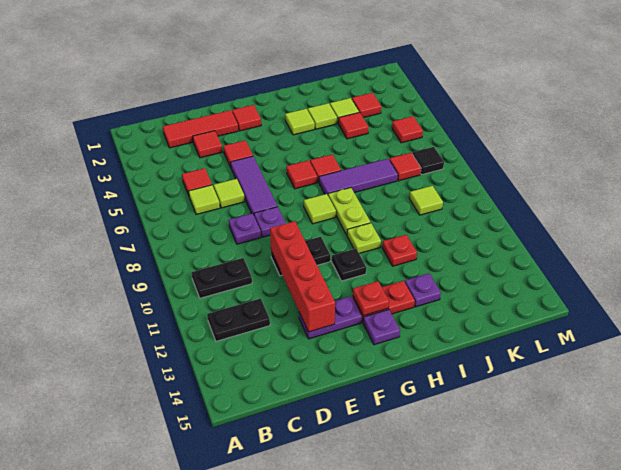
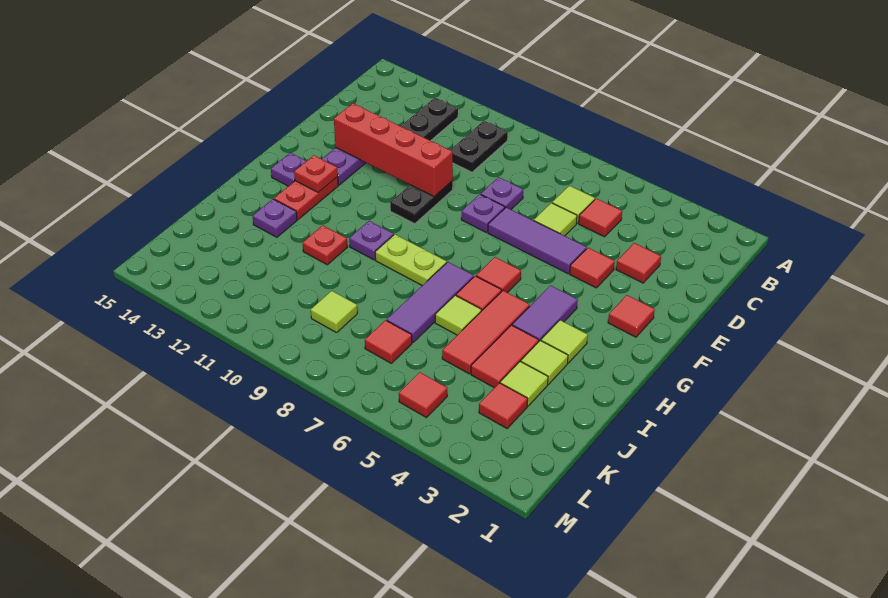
red tile C2:E2 level 1 -> red tile H5:J5 level 1
none -> purple tile G4:H4 level 1
lime tile G8 level 1 -> lime tile I6 level 1
black plate G11 level 1 -> none
lime plate H10 level 1 -> purple plate H10 level 1
red tile J4 level 1 -> red tile I4:J4 level 1
black tile L7 level 1 -> none

